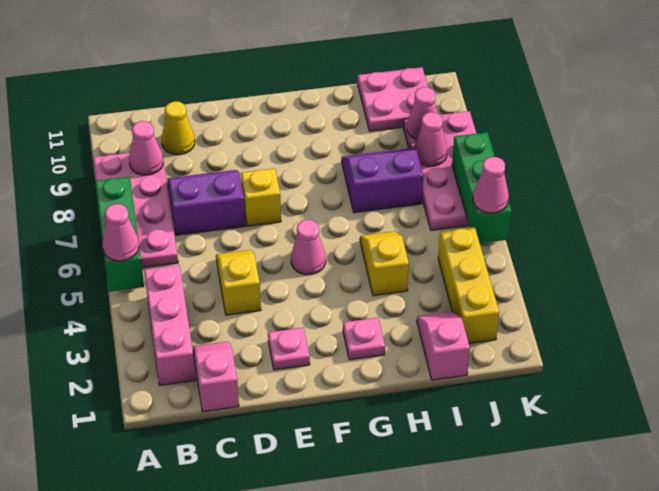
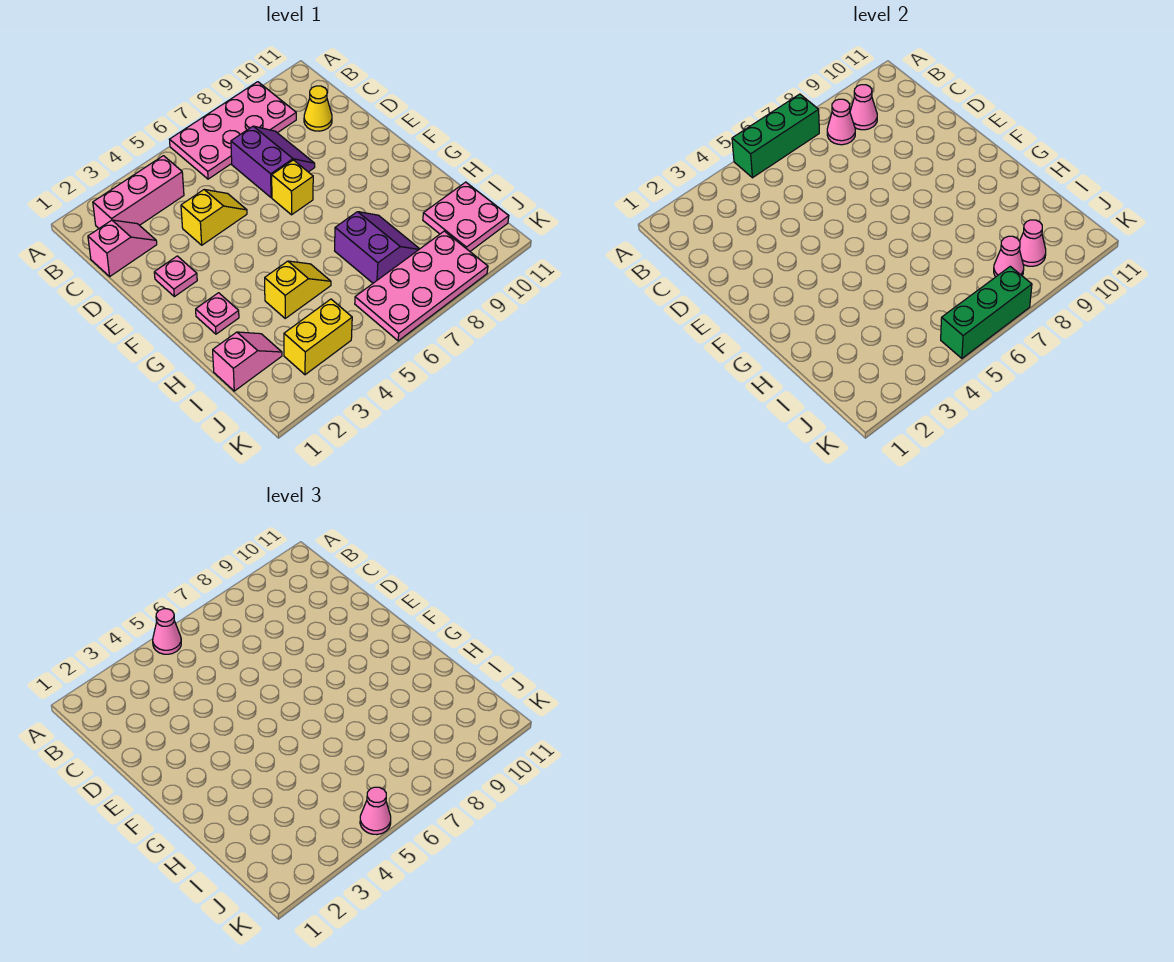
pink cone F5 level 1 -> pink cone B8 level 2
yellow brick J2:J4 level 1 -> yellow brick J3:J4 level 1

